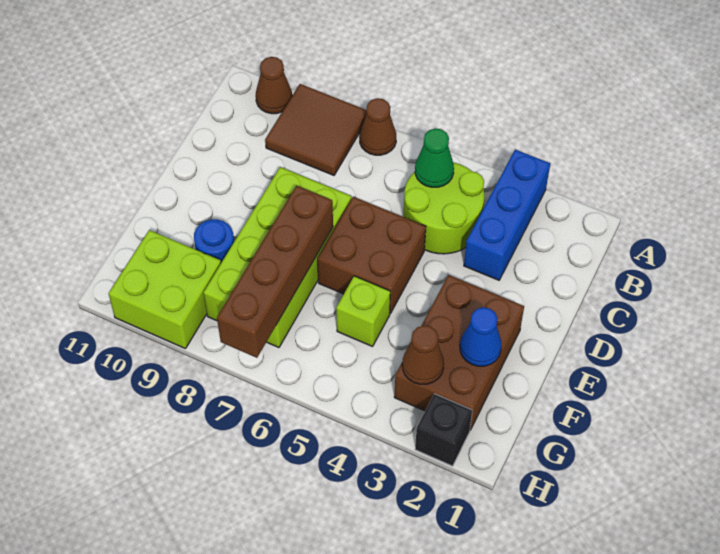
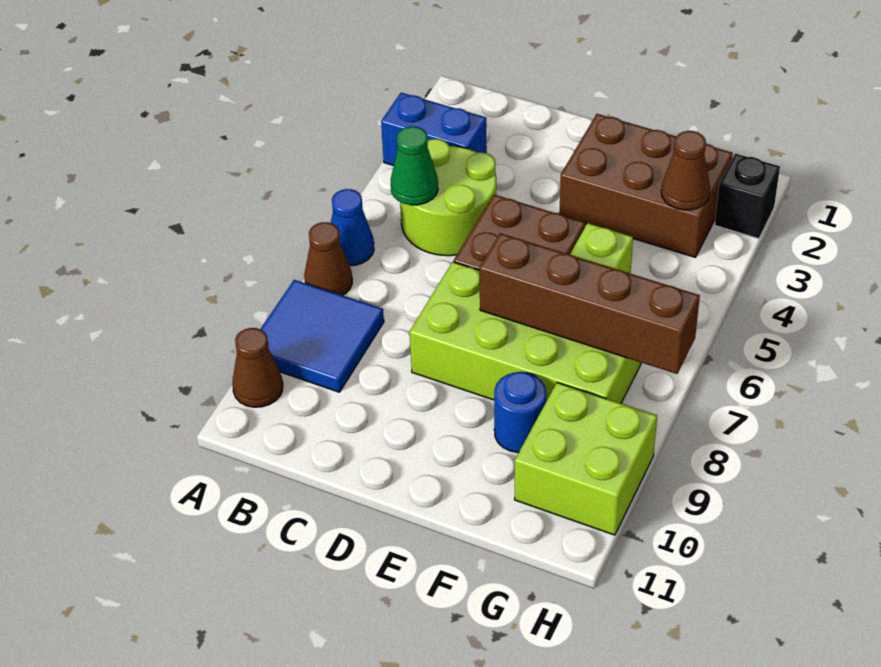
blue brick A3:C3 level 1 -> blue brick A3:B3 level 1
brown tile A8:B9 level 1 -> blue tile A8:B9 level 1
blue cone F2 level 2 -> blue cone A6 level 1

